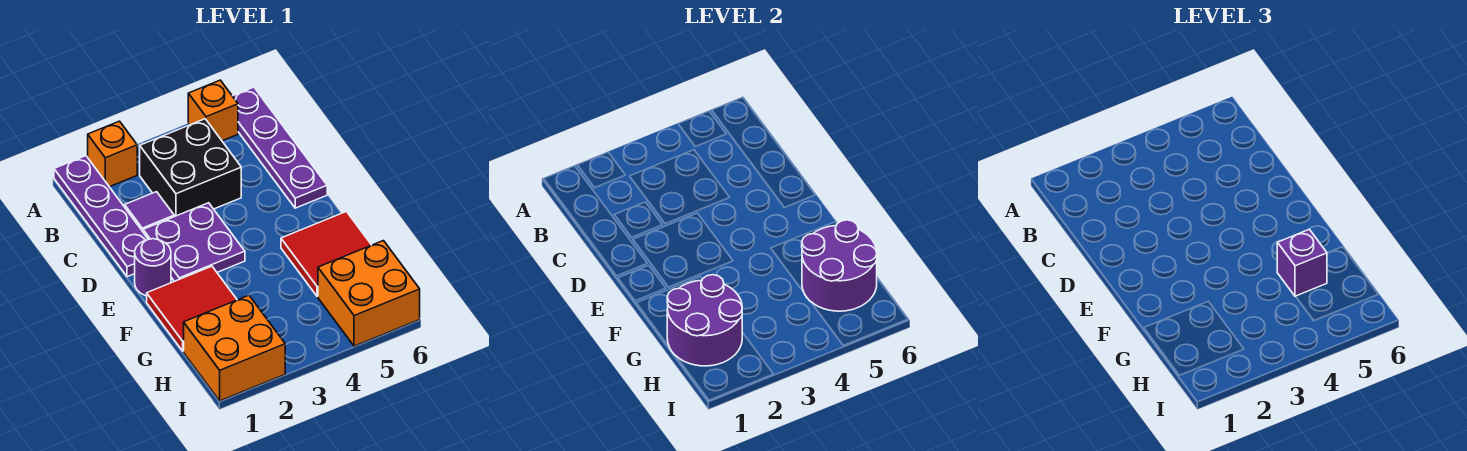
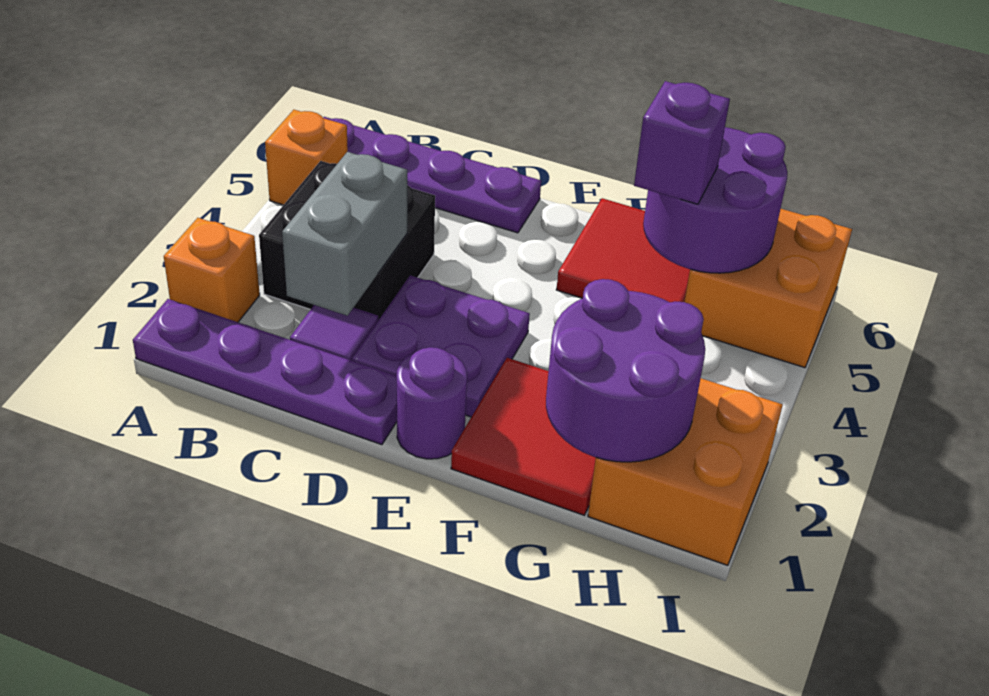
none -> grey brick C2:C3 level 2

